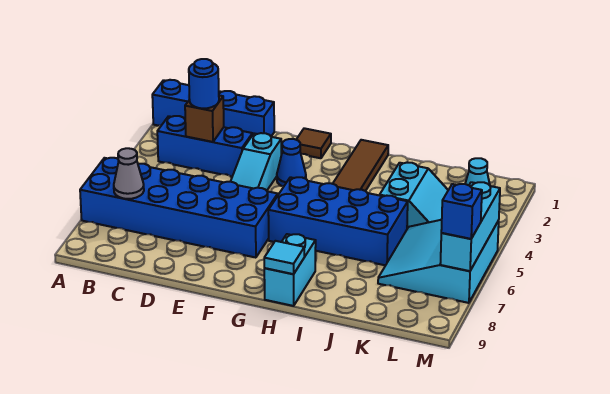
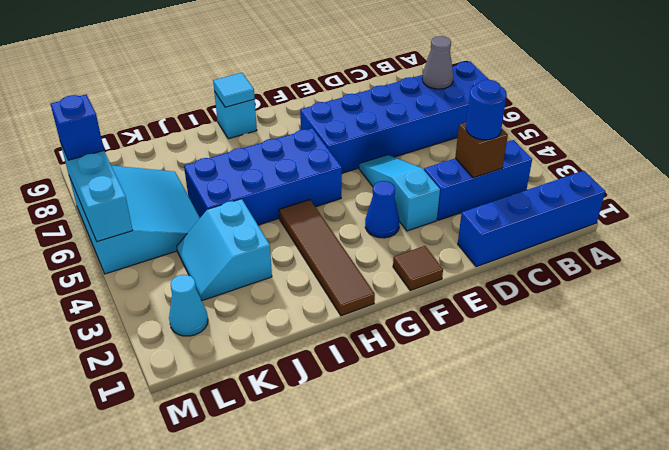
cyan brick H8:H9 level 1 -> cyan brick H9 level 1

